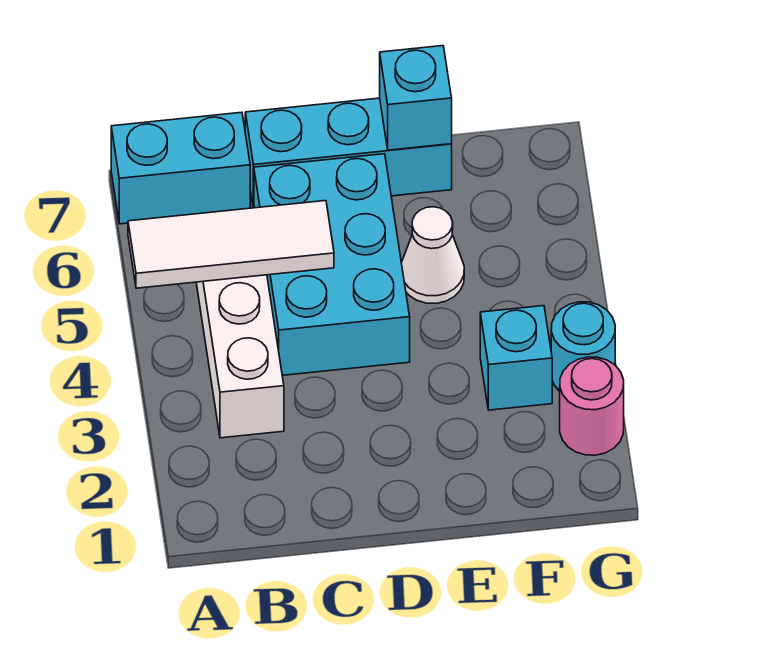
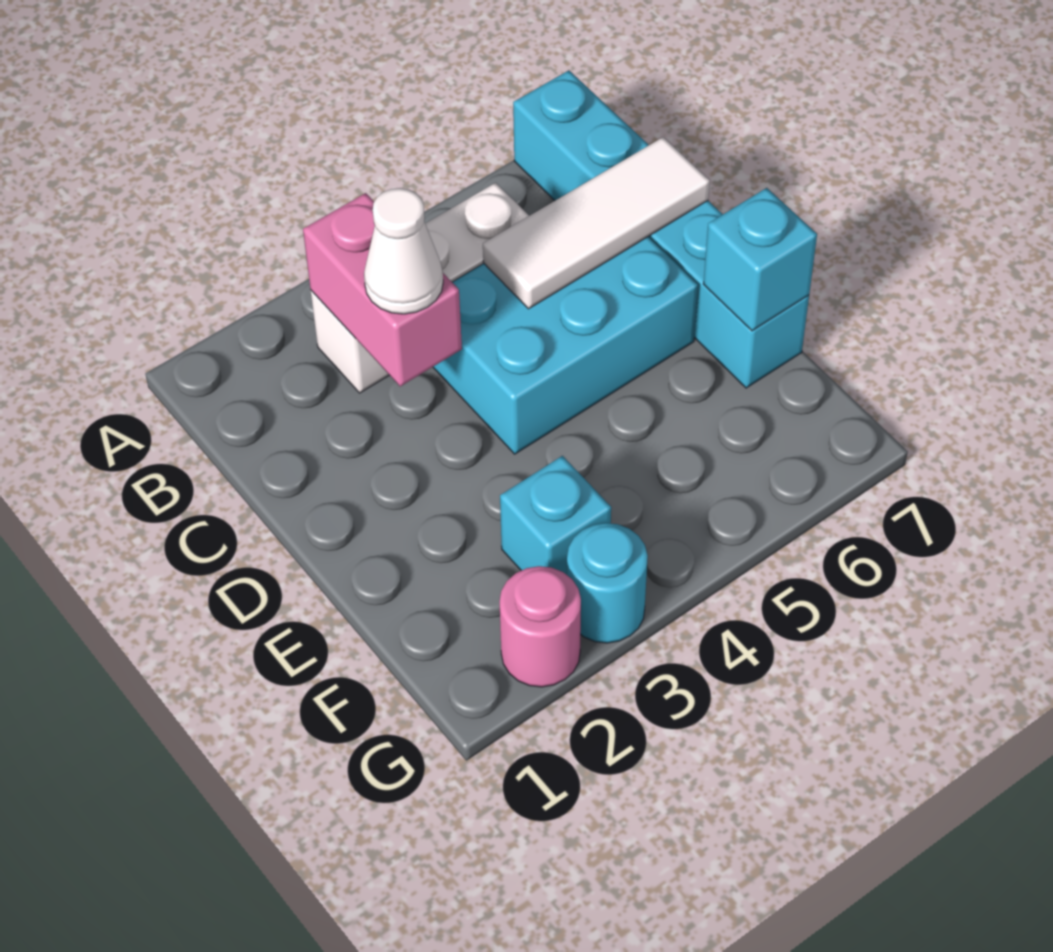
white tile A5:C5 level 2 -> white tile C5:C7 level 2
none -> pink brick B3:C3 level 2
white cone E5 level 1 -> white cone C3 level 3

